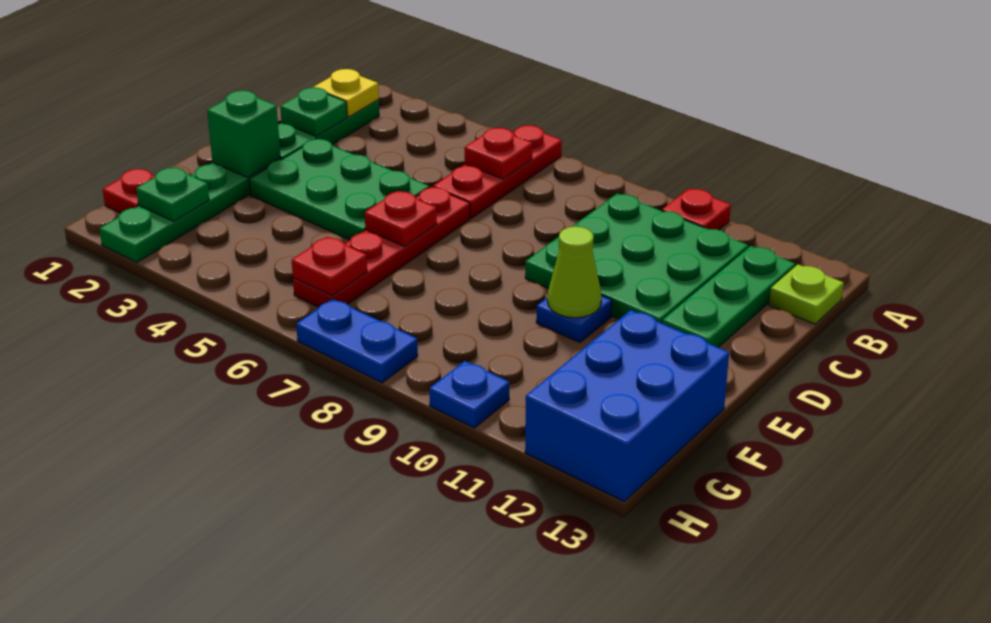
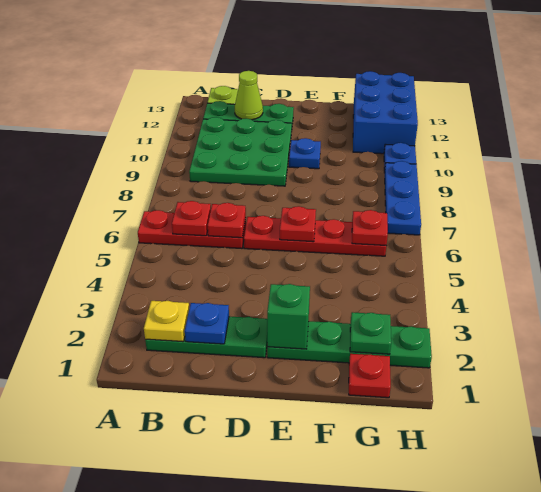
red plate A10 level 1 -> red plate C6 level 2
green plate C2 level 2 -> blue plate C2 level 2
green plate D3:E5 level 1 -> none
lime cone E10 level 2 -> lime cone C12 level 2
blue brick F12:H13 level 1 -> blue brick G11:H13 level 1
blue plate H7:H8 level 1 -> blue plate H7:H9 level 1

